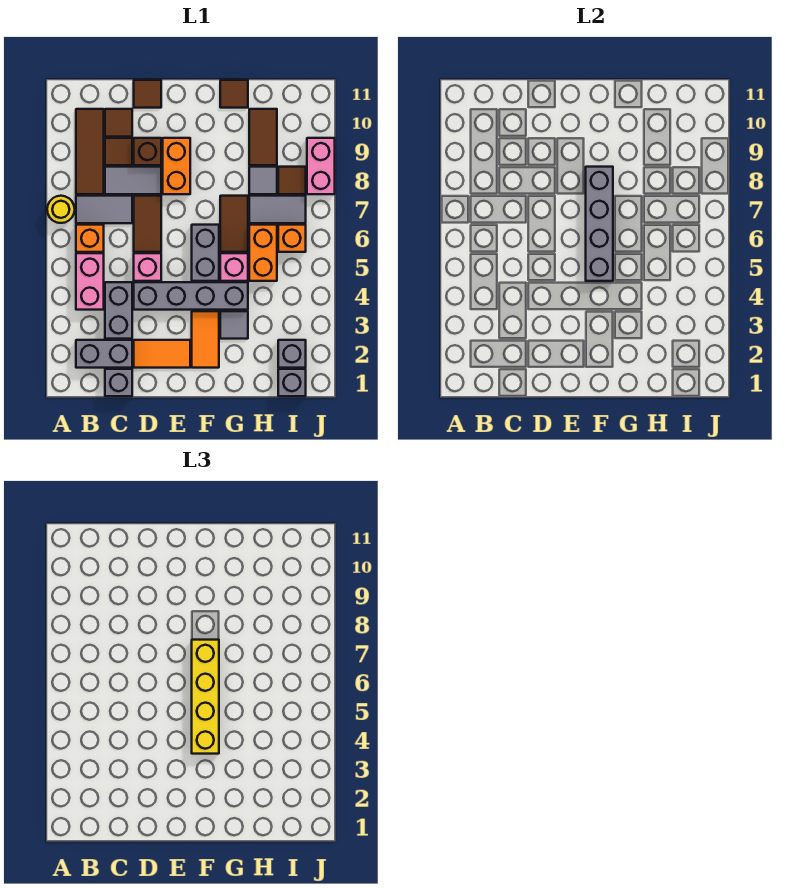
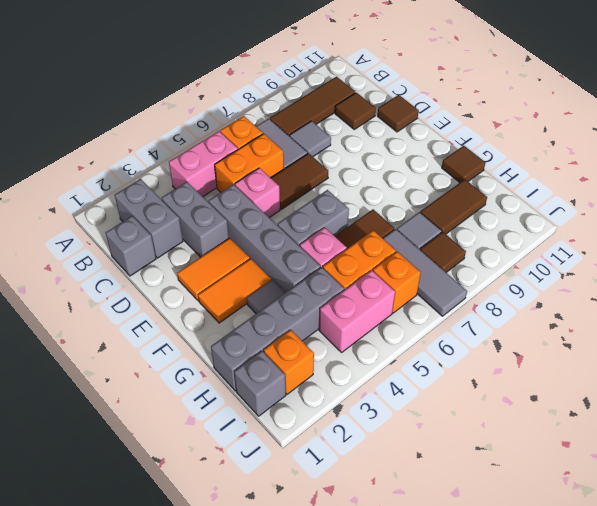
yellow round brick A7 level 1 -> none
grey brick C3:C4 level 1 -> grey brick C3:D3 level 1
grey tile C8:D8 level 1 -> grey tile C8 level 1
brown tile C9 level 1 -> none
orange tile D2:E2 level 1 -> orange tile E2:E3 level 1
brown brick D9 level 1 -> none
orange brick E8:E9 level 1 -> orange brick C5:C6 level 1
yellow brick F4:F7 level 3 -> none
grey brick F5:F8 level 2 -> grey brick H1:H4 level 1
grey tile H7:I7 level 1 -> grey tile H7:J7 level 1
grey brick I2 level 1 -> orange brick I2 level 1
pink brick J8:J9 level 1 -> pink brick I4:I5 level 1

